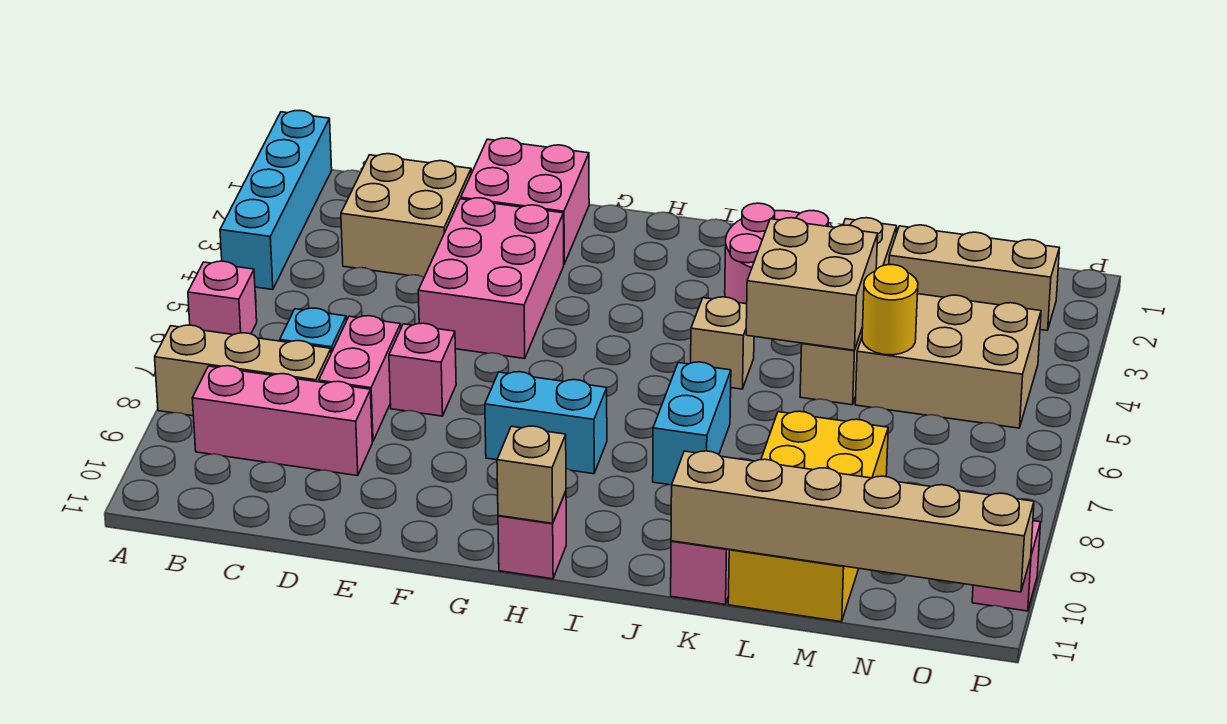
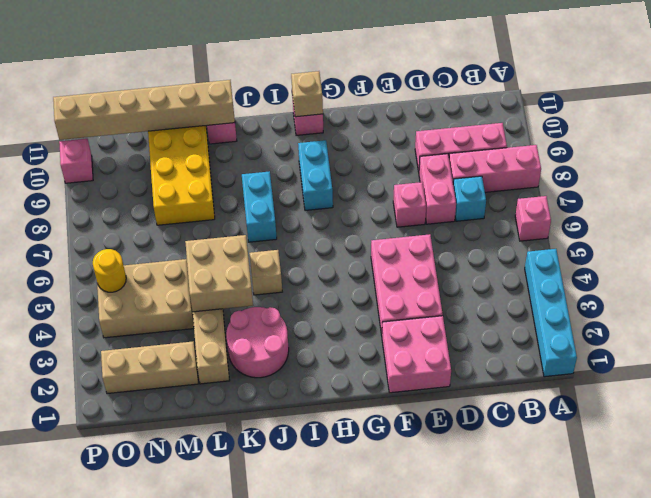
tan brick A8:C8 level 1 -> pink brick A8:C8 level 1
tan brick C2:D3 level 1 -> none
cyan brick G8:H8 level 1 -> cyan brick H8:H9 level 1
yellow round brick M5 level 2 -> yellow round brick O5 level 2

